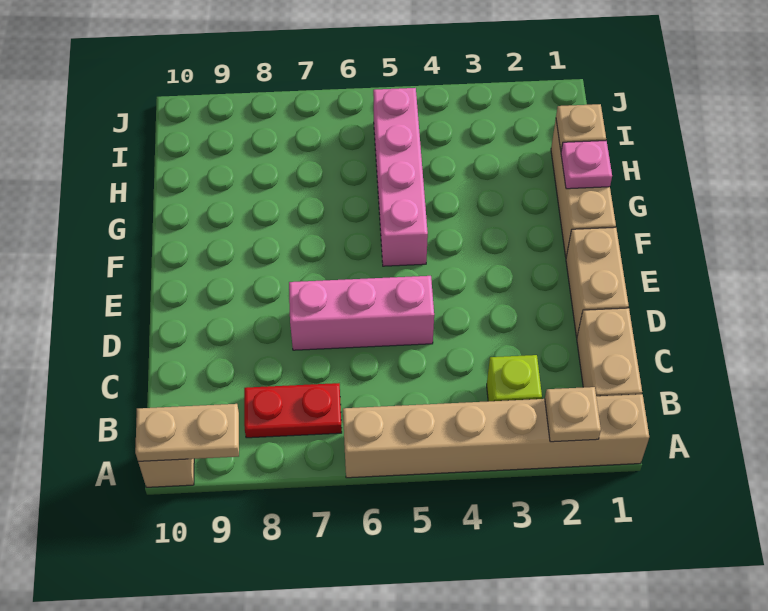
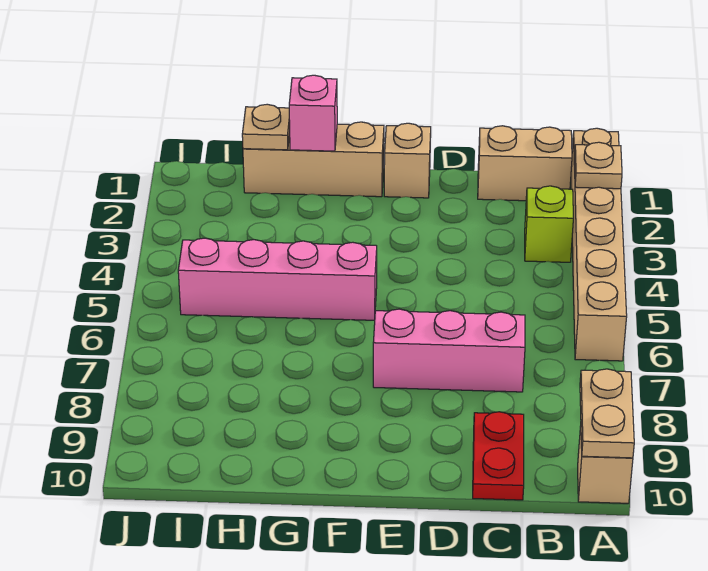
red plate B7:B8 level 1 -> red plate C9:C10 level 1
tan brick D1:E1 level 1 -> tan brick E1 level 1
pink brick D5:D7 level 1 -> pink brick C7:E7 level 1
pink plate G1 level 2 -> pink brick G1 level 2

